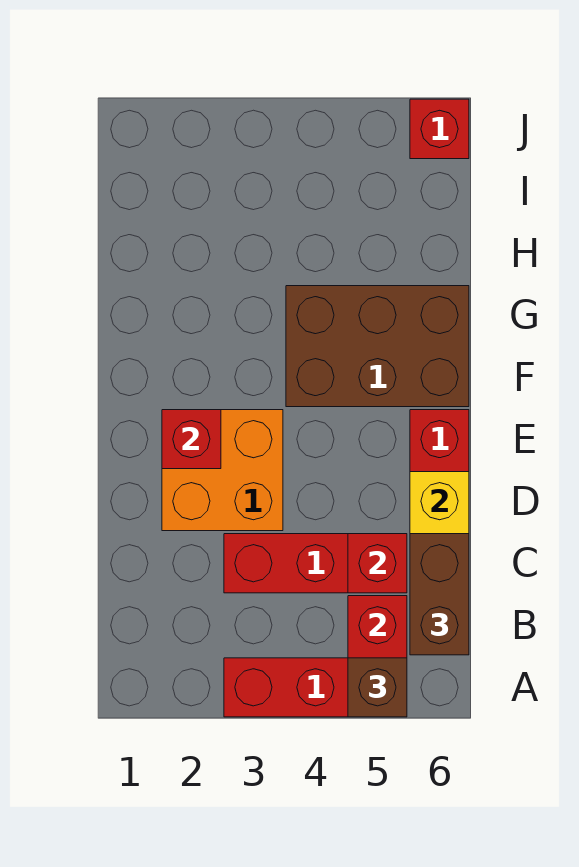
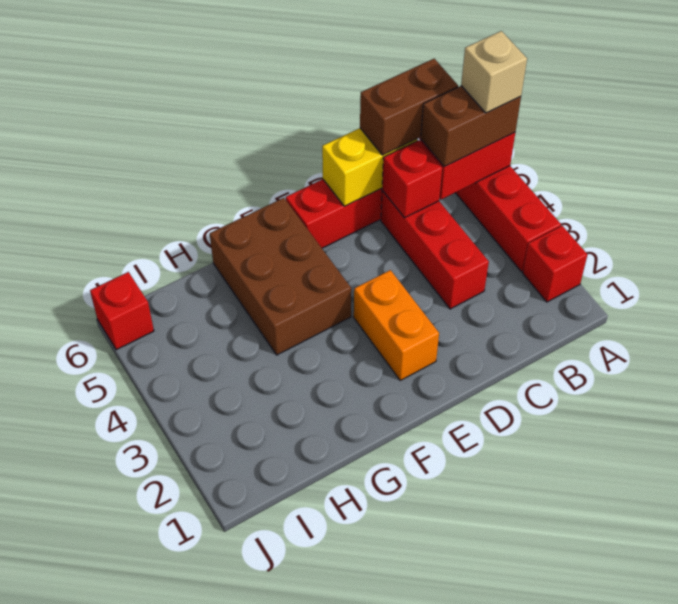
brown brick A5 level 3 -> brown brick A5:B5 level 3
none -> tan brick A5 level 4
orange brick D2:E3 level 1 -> orange brick E2:E3 level 1
red brick E2 level 2 -> red brick A2 level 1

